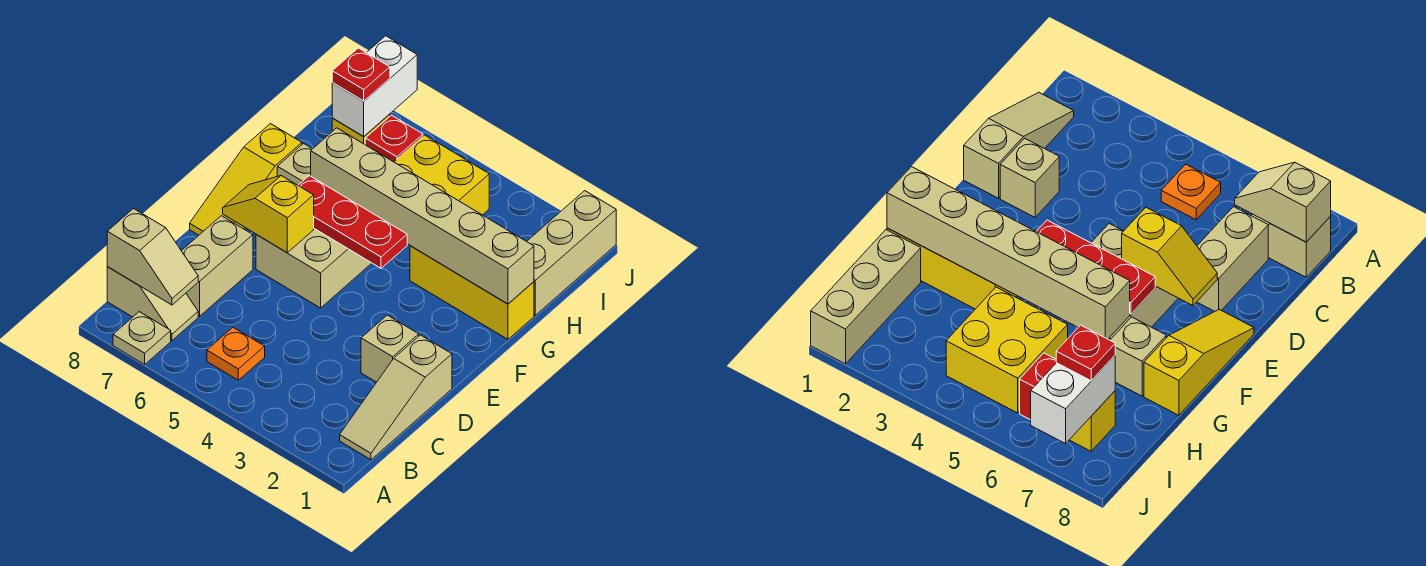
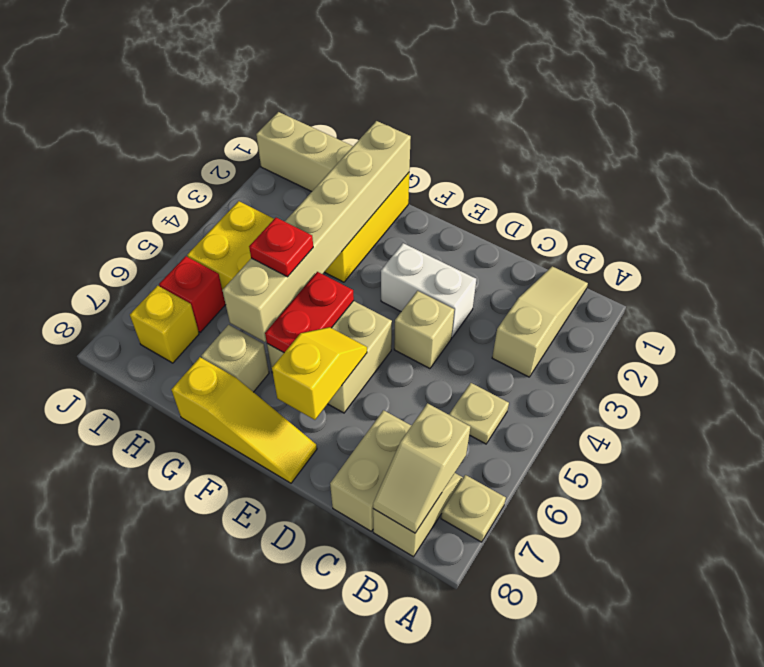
tan slope B1:D1 level 1 top D -> tan slope B1:B3 level 1 top 3
orange plate B5 level 1 -> tan plate B5 level 1
tan slope B7:B8 level 2 top 8 -> tan slope B7:B8 level 2 top 7
tan brick C7:D7 level 1 -> tan brick C7:C8 level 1
tan brick D2 level 1 -> tan brick D4 level 1
yellow slope E6:E7 level 2 top 6 -> yellow slope E6:E7 level 2 top 7
red plate F4:F6 level 2 -> red plate F5:F6 level 2
white brick I7:J7 level 2 -> white brick D3:E3 level 1
red plate I7 level 3 -> red plate G5 level 3

